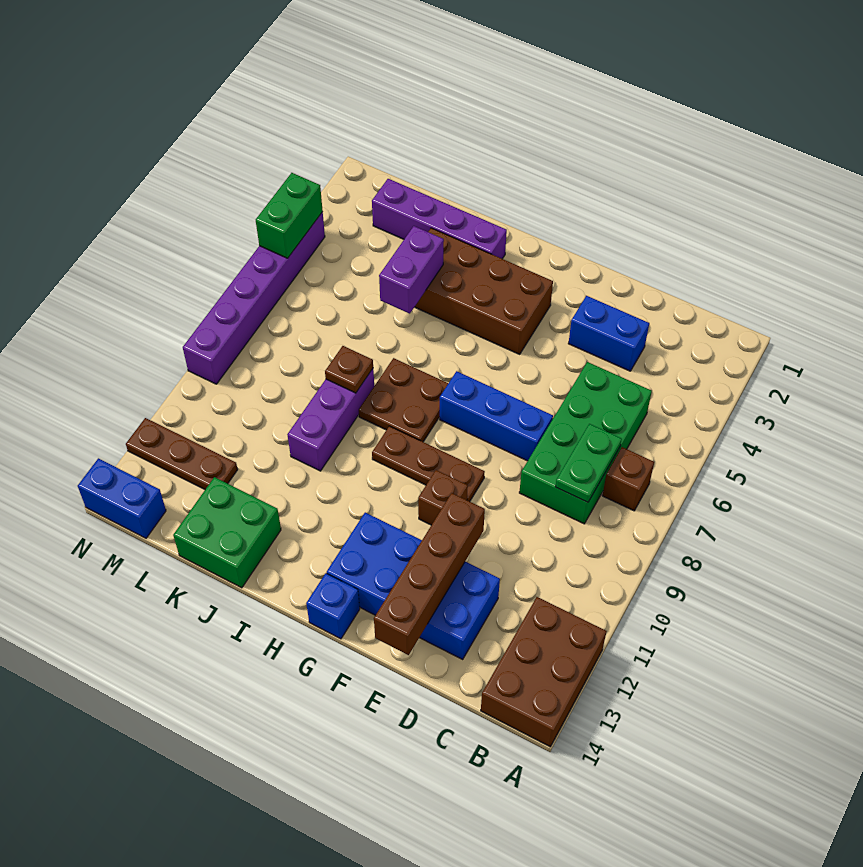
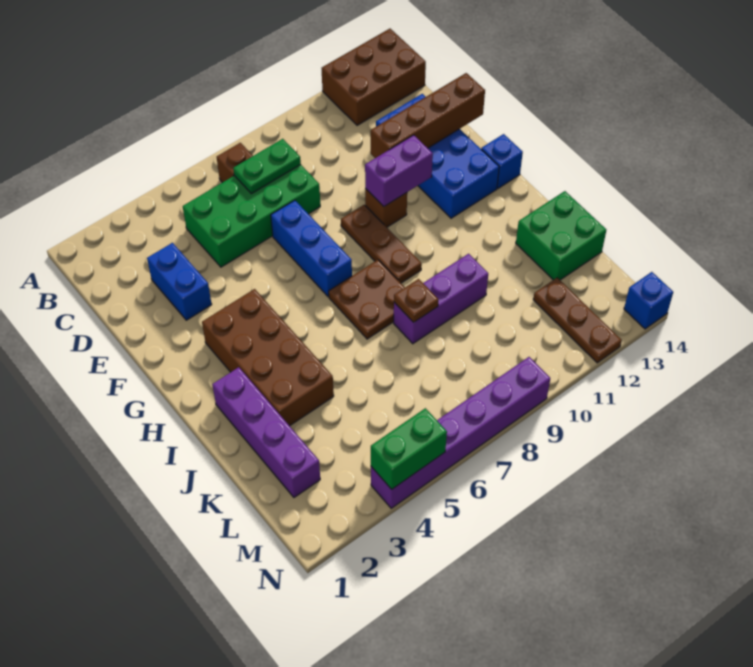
purple brick J4:J5 level 2 -> purple brick F10:F11 level 2
blue brick M14:N14 level 1 -> blue brick N14 level 1

